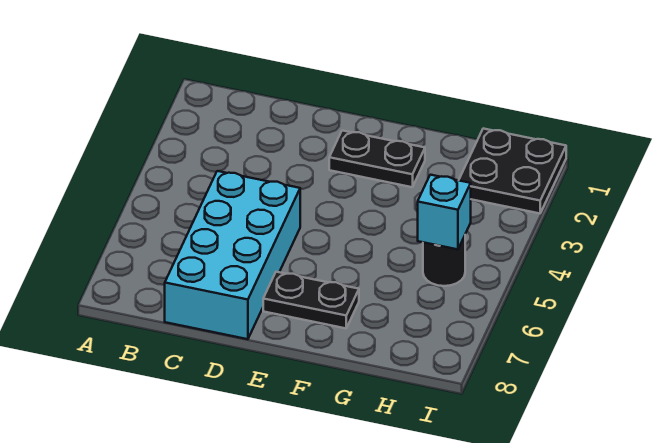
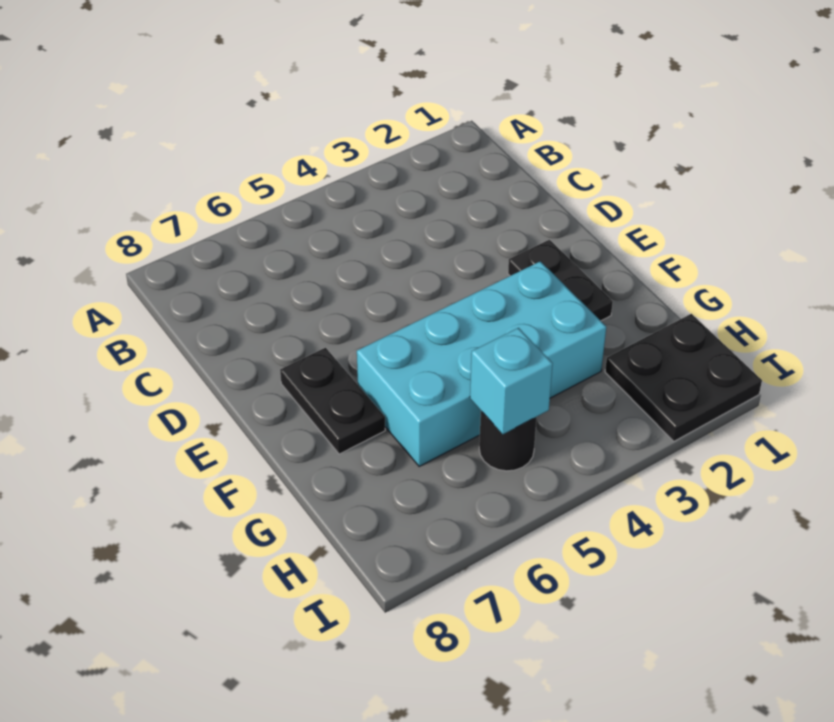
cyan brick C5:D8 level 1 -> cyan brick F3:G6 level 1

